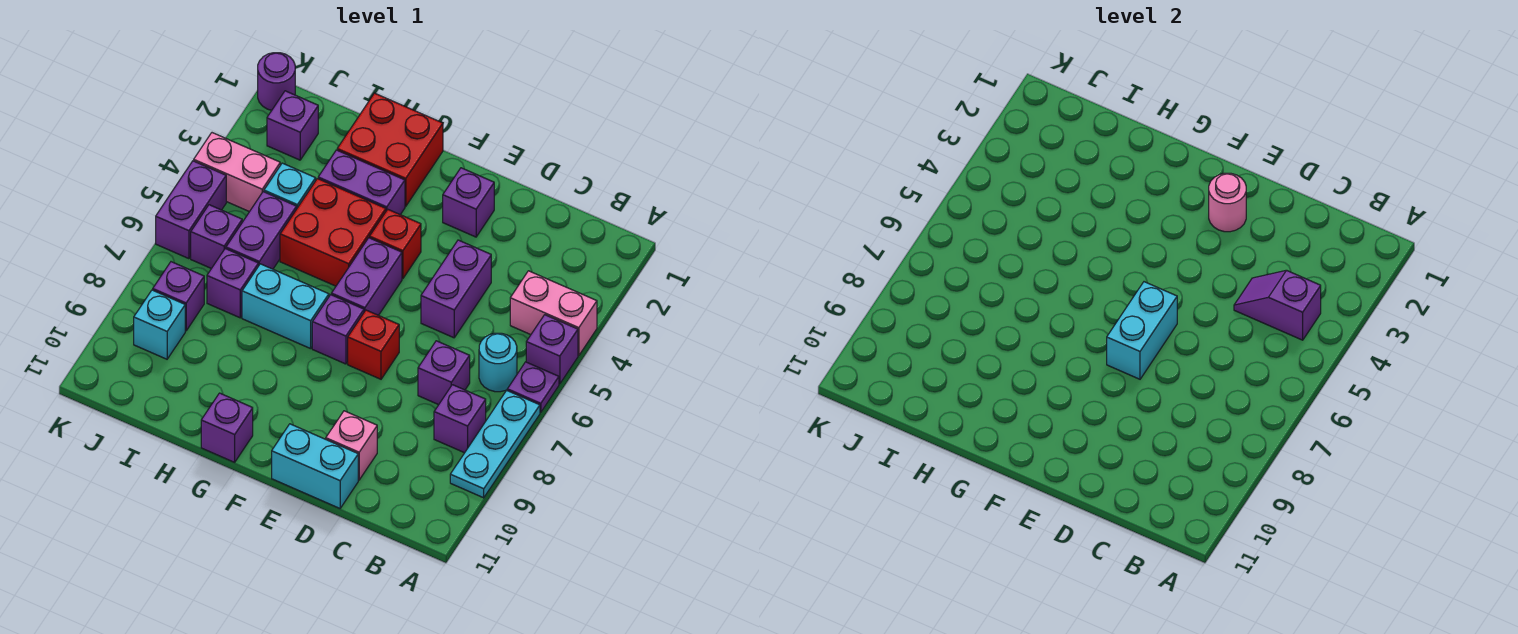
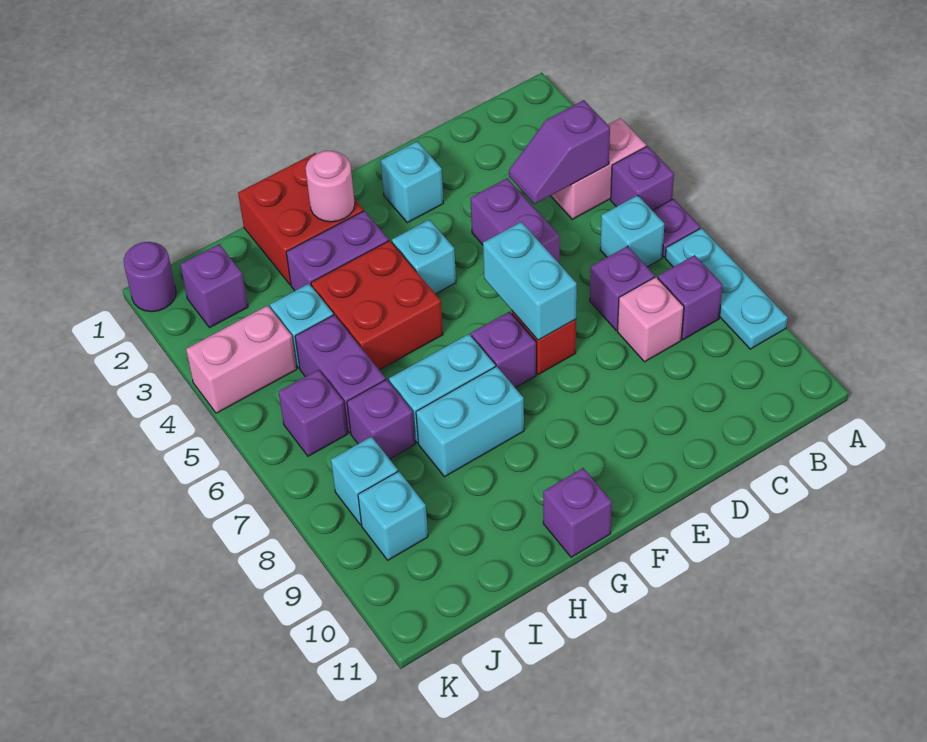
cyan round brick B6 level 1 -> cyan brick B6 level 1
pink brick D10 level 1 -> pink brick C8 level 1
cyan brick D11:E11 level 1 -> cyan brick G8:H8 level 1
purple brick E2 level 1 -> cyan brick E2 level 1
pink round brick E2 level 2 -> pink round brick G2 level 2
red brick F4 level 1 -> cyan brick F4 level 1
purple brick F5:F6 level 1 -> none
purple brick J8 level 1 -> cyan brick J8 level 1
purple brick K5:K6 level 1 -> none

